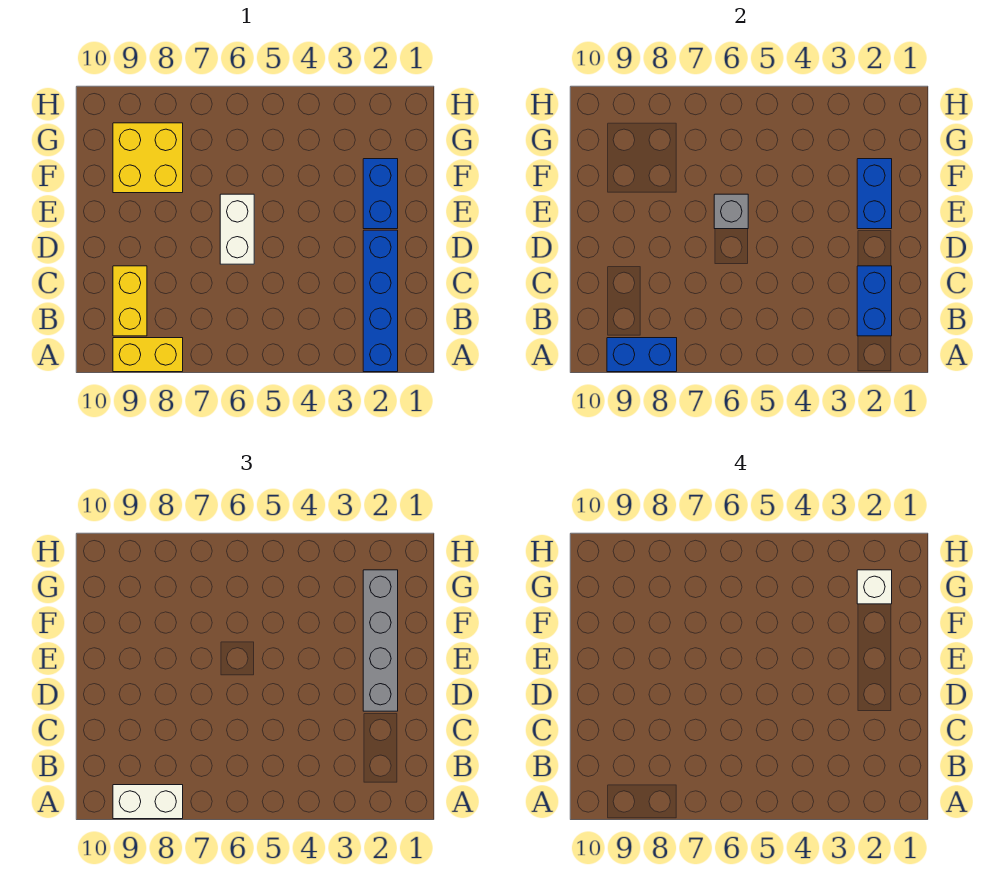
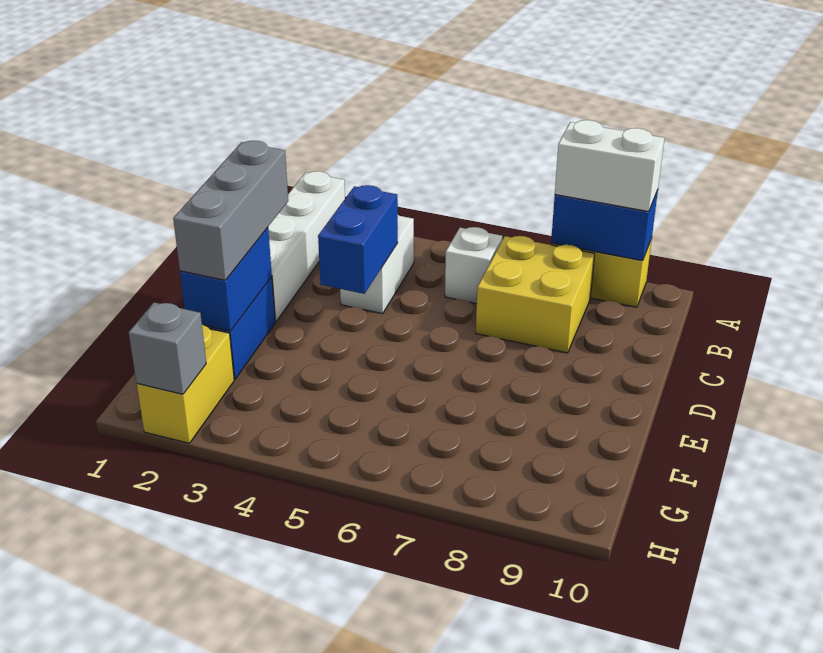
blue brick A2:D2 level 1 -> white brick A2:D2 level 1
blue brick B2:C2 level 2 -> blue brick C4:D4 level 2
yellow brick B9:C9 level 1 -> yellow brick G2:H2 level 1
grey brick D2:G2 level 3 -> grey brick D2:F2 level 3
white brick D6:E6 level 1 -> white brick B4:C4 level 1
grey brick E6 level 2 -> grey brick H2 level 2
yellow brick F8:G9 level 1 -> yellow brick B7:C8 level 1
white brick G2 level 4 -> white brick B6 level 1

